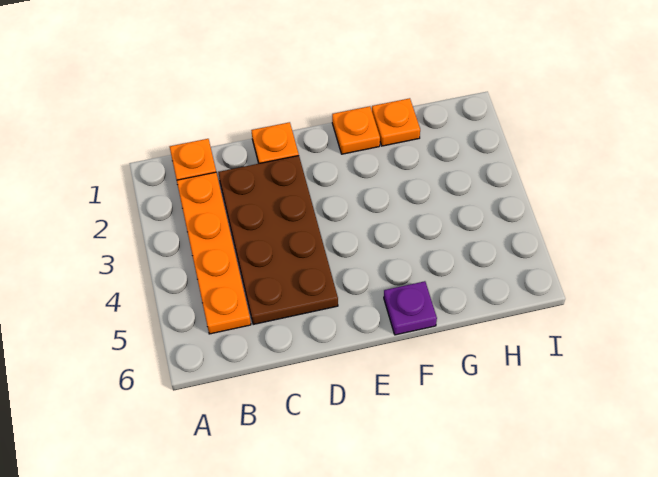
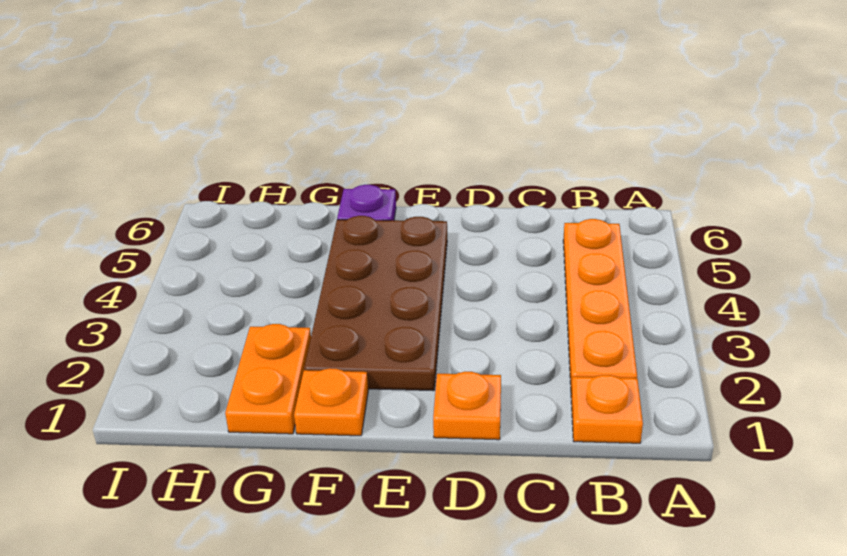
brown plate C2:D5 level 1 -> brown plate E2:F5 level 1
orange plate G1 level 1 -> orange plate G1:G2 level 1

